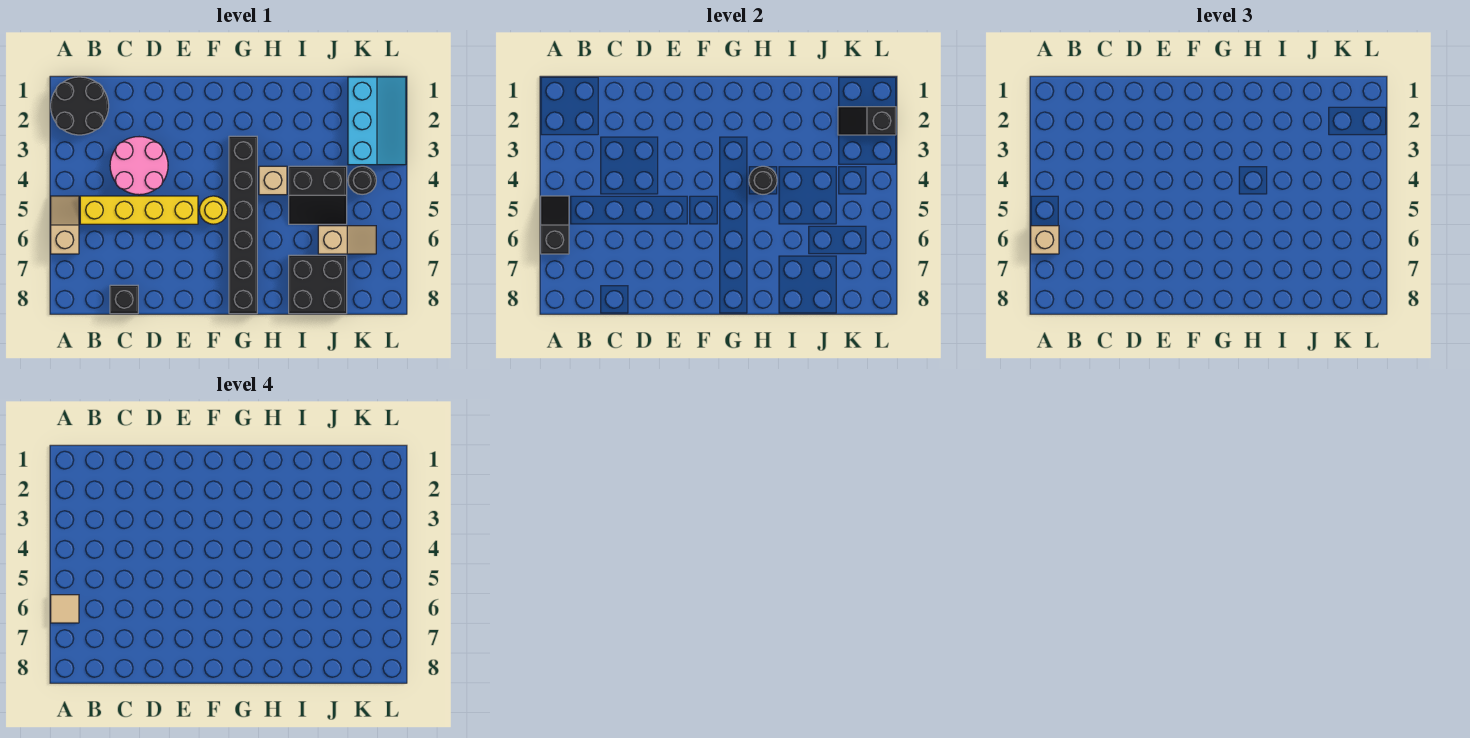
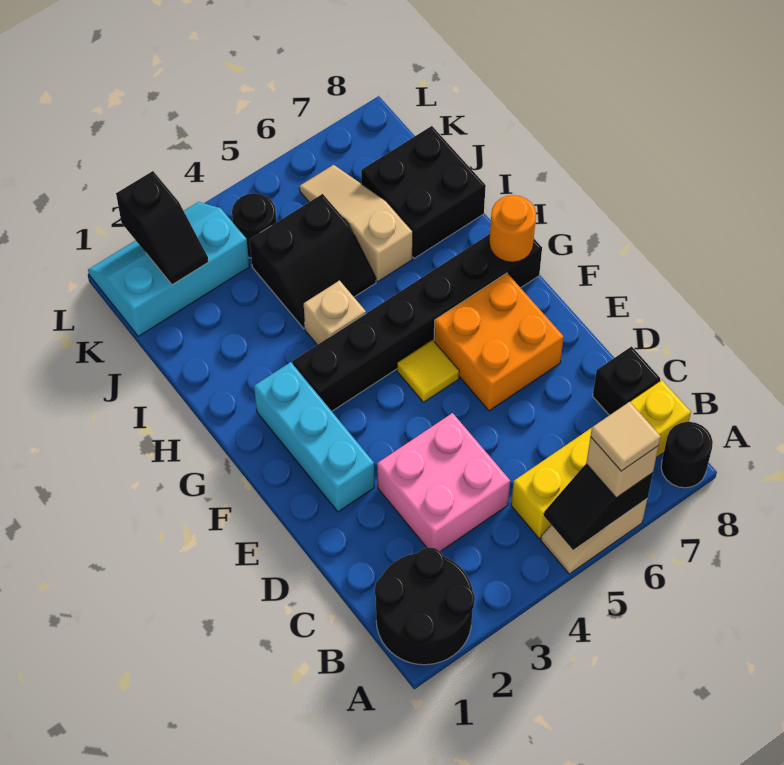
yellow brick B5:E5 level 1 -> yellow brick B5:B8 level 1
pink round brick C3:D4 level 1 -> pink brick C3:D4 level 1
none -> cyan brick E2:G2 level 1
none -> orange brick E6:F7 level 1
yellow round brick F5 level 1 -> yellow tile F5 level 1
none -> orange round brick G8 level 2
black round brick H4 level 2 -> black round brick A8 level 1
black slope I4:J5 level 1 top 4 -> black slope I4:J5 level 1 top J
tan slope J6:K6 level 1 top J -> tan slope I6:K6 level 1 top I

